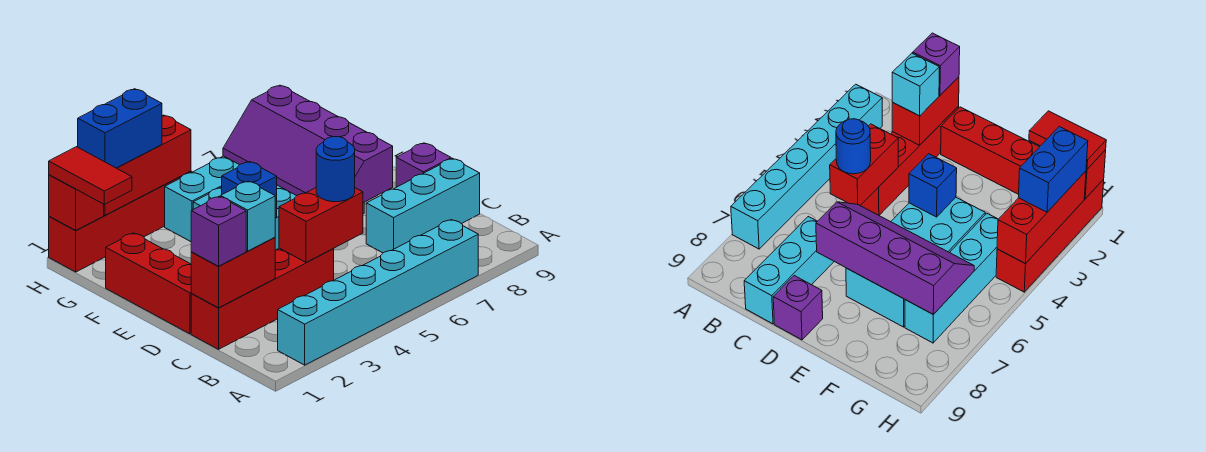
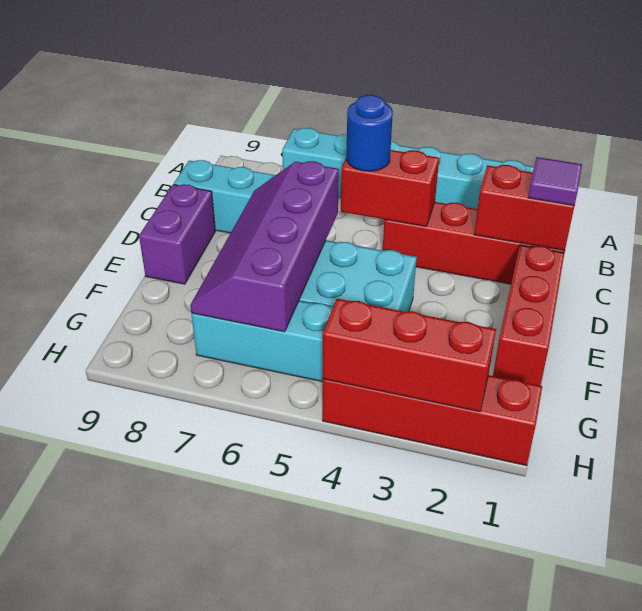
purple brick C1 level 3 -> purple tile C1 level 3
cyan brick C2 level 3 -> none
purple slope D6:G7 level 2 top 7 -> purple slope D6:G7 level 2 top 6
purple brick D9 level 1 -> purple brick D9:E9 level 1
blue brick E4 level 2 -> none
red tile G1:H1 level 3 -> none
red brick H1 level 2 -> none
blue brick H2:H3 level 3 -> none

